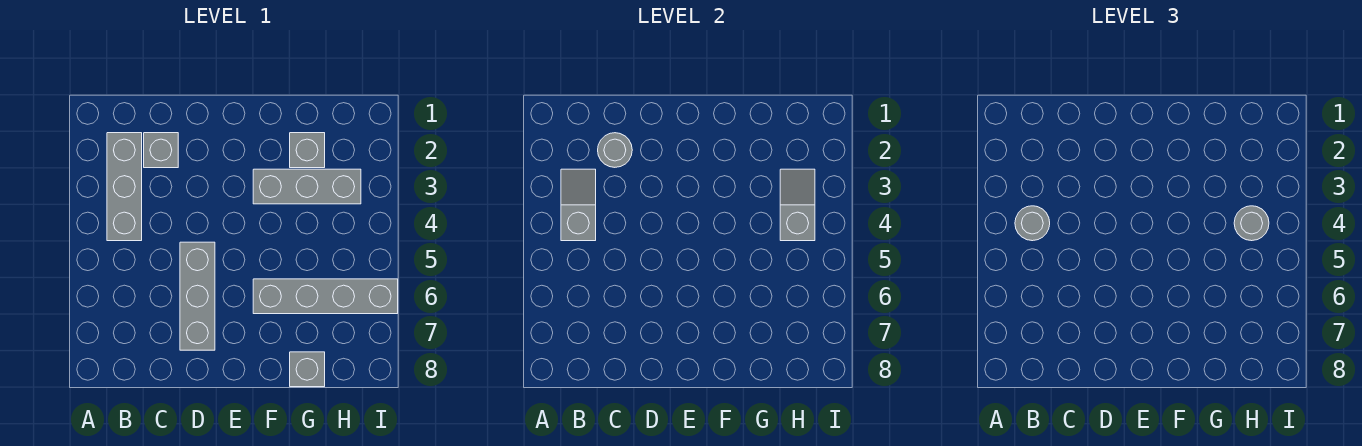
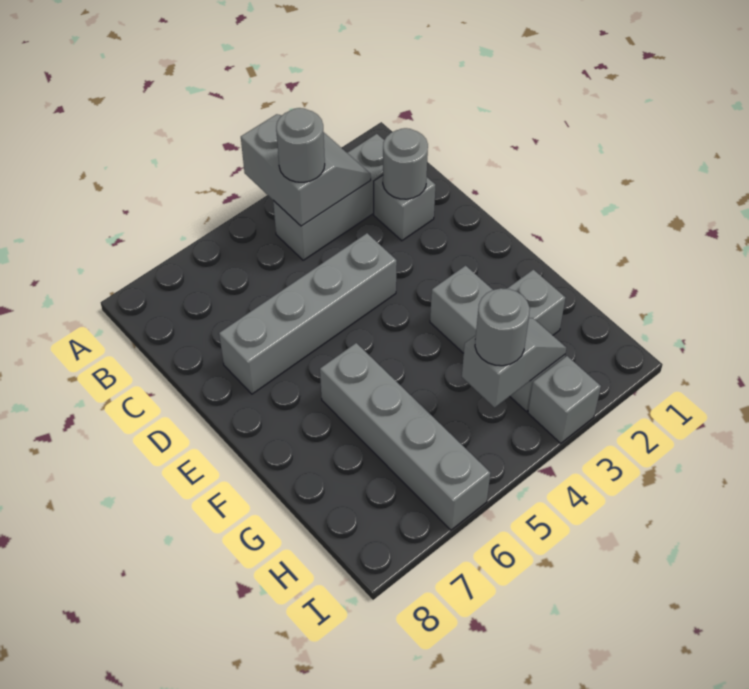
grey slope B3:B4 level 2 top 4 -> grey slope A3:B4 level 2 top 4
grey brick D5:D7 level 1 -> grey brick D4:D7 level 1
grey brick G8 level 1 -> grey brick I3 level 1

